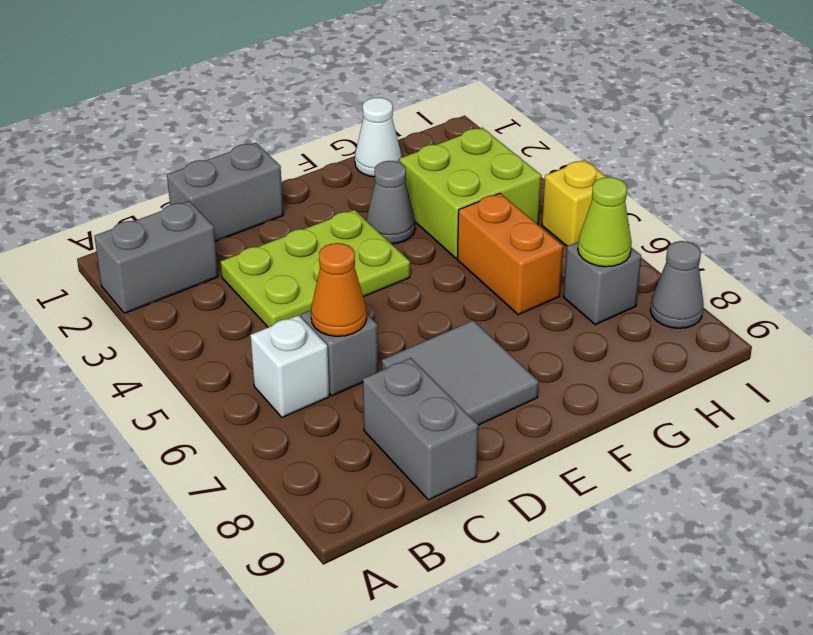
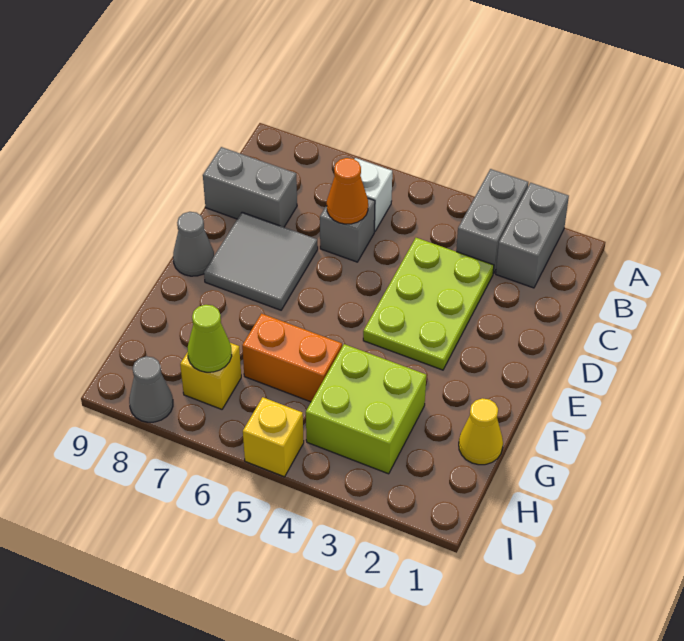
grey brick C1:D1 level 1 -> grey brick A3:B3 level 1
grey cone F3 level 1 -> grey cone E9 level 1
white cone G1 level 1 -> yellow cone G1 level 1
grey brick H7 level 1 -> yellow brick H7 level 1

